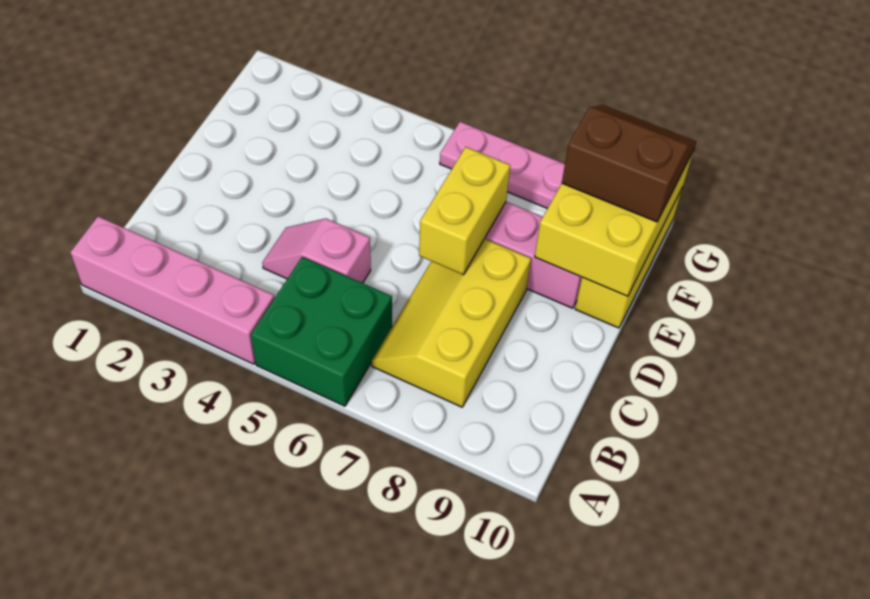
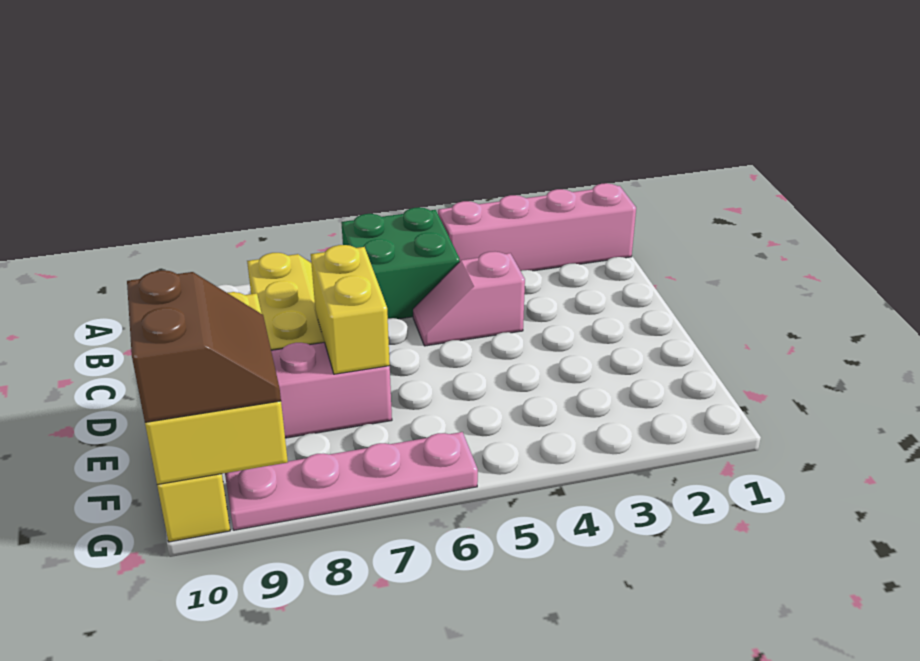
pink slope C4:C5 level 1 top 5 -> pink slope C4:C5 level 1 top 4
brown slope F9:G10 level 3 top F -> brown slope F9:G10 level 3 top 10

